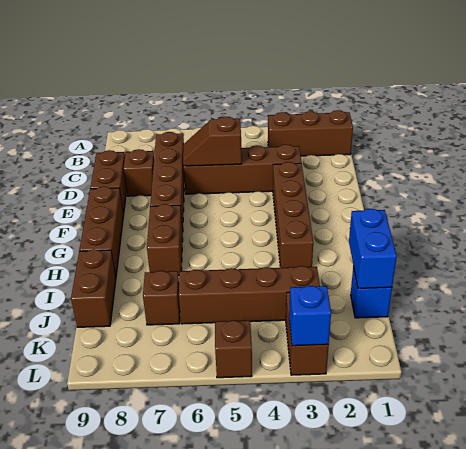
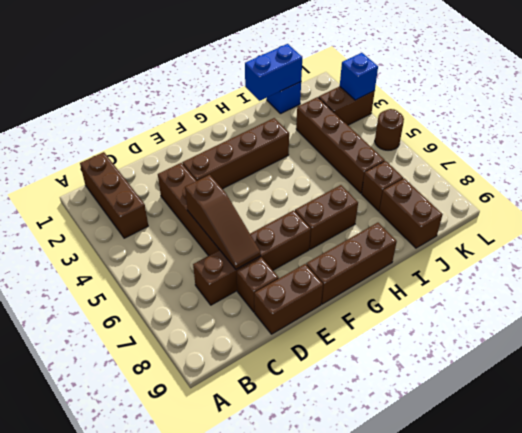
brown slope D5:D6 level 2 top 5 -> brown slope D5:D7 level 2 top 5
brown brick I9:J9 level 1 -> brown brick J8:J9 level 1
brown brick L5 level 1 -> brown round brick L5 level 1

